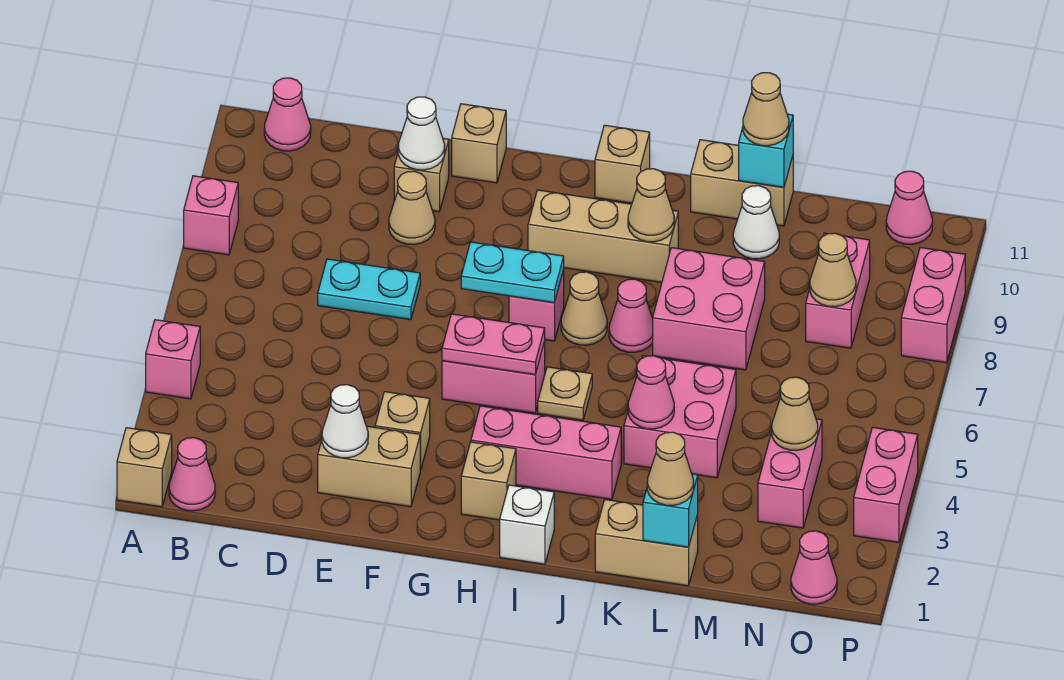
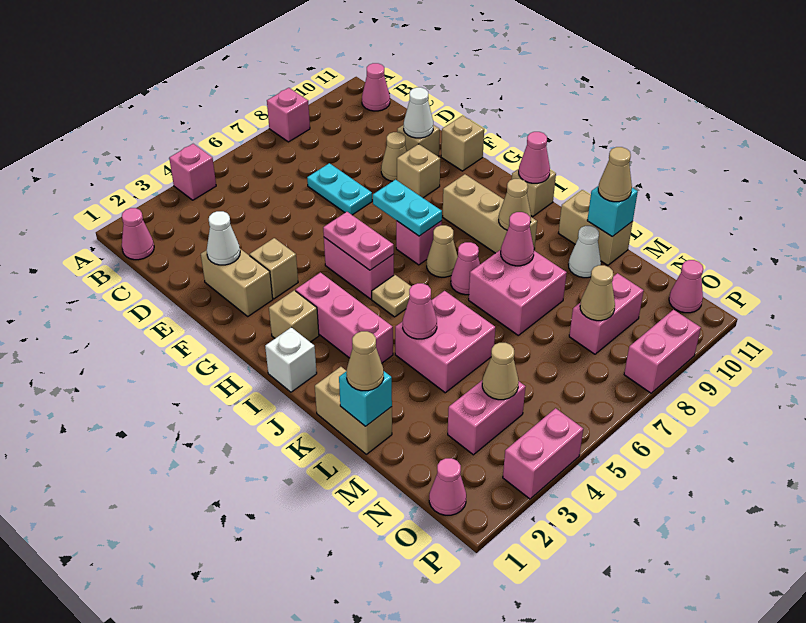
tan brick A1 level 1 -> tan brick F9 level 1
none -> pink cone I11 level 2
none -> pink cone K8 level 2

